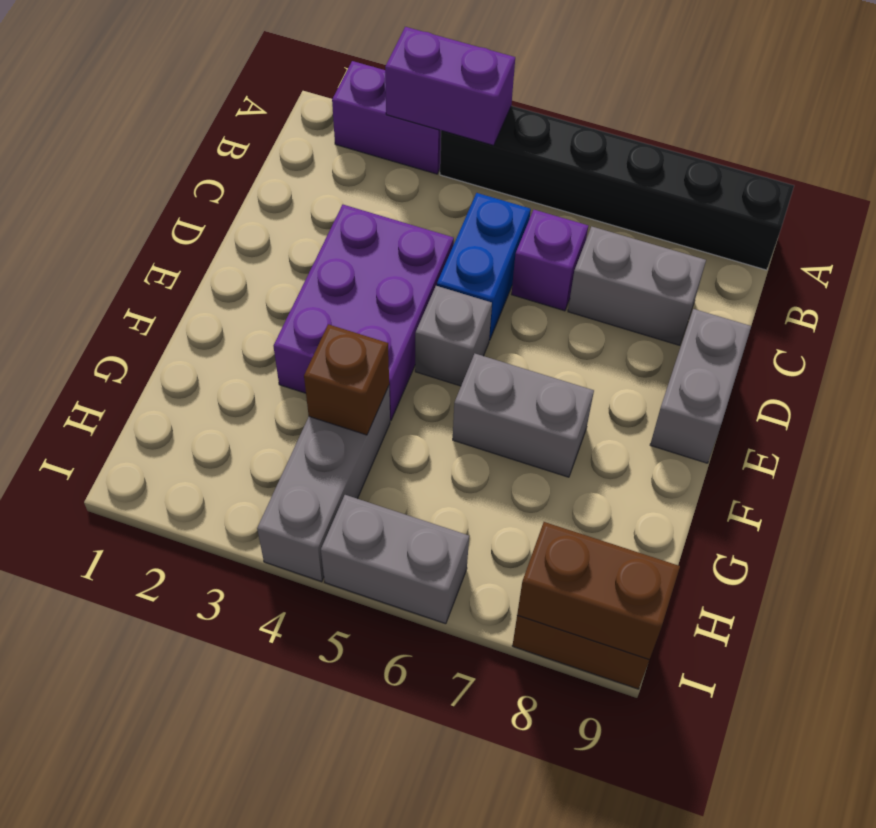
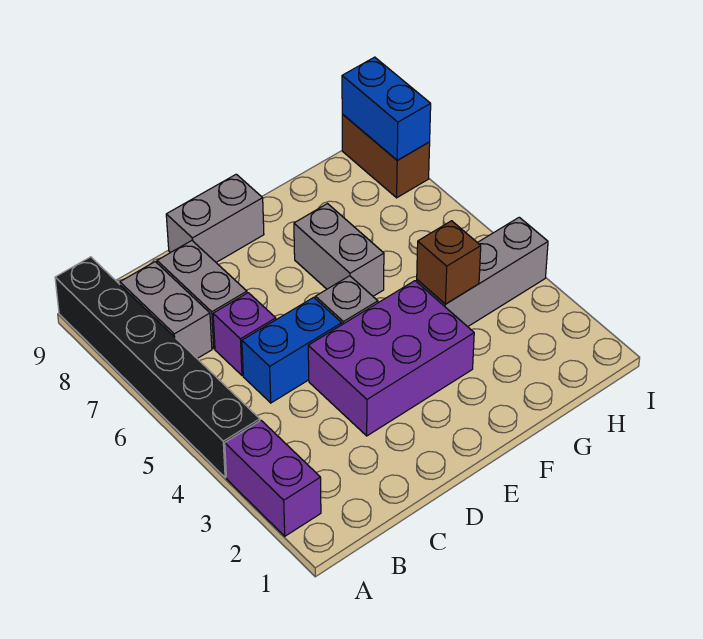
purple brick A3:A4 level 2 -> none
grey brick I5:I6 level 1 -> grey brick B7:B8 level 1
brown brick I8:I9 level 2 -> blue brick I8:I9 level 2

